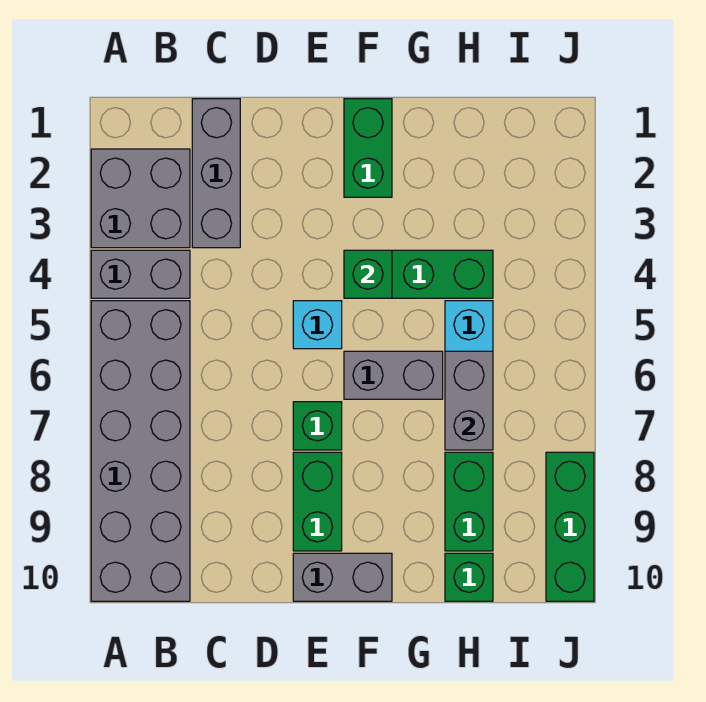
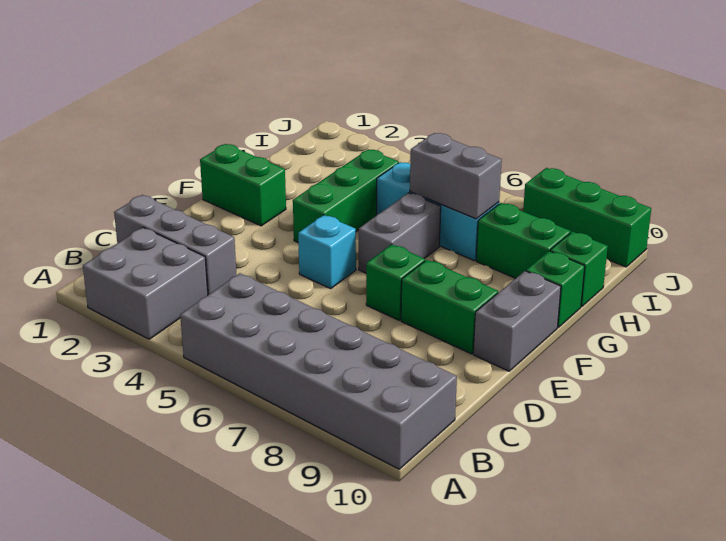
grey brick A4:B4 level 1 -> none
green brick F4 level 2 -> green brick G10 level 1

